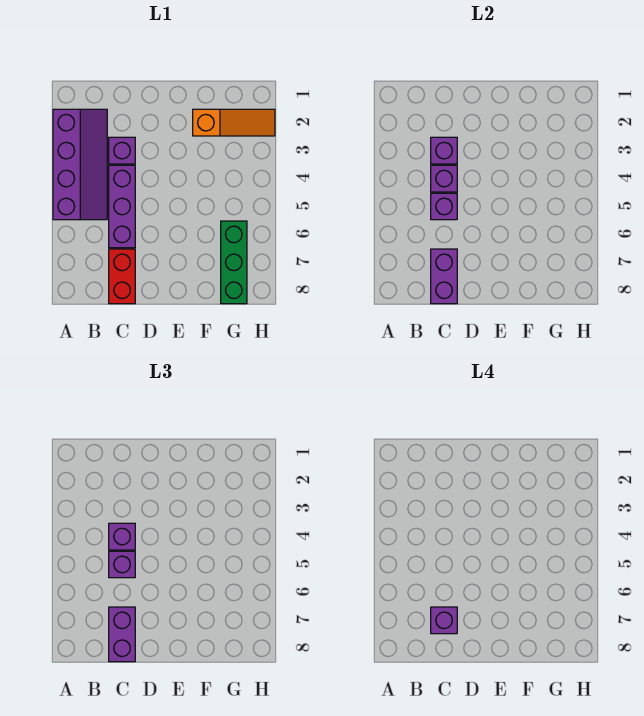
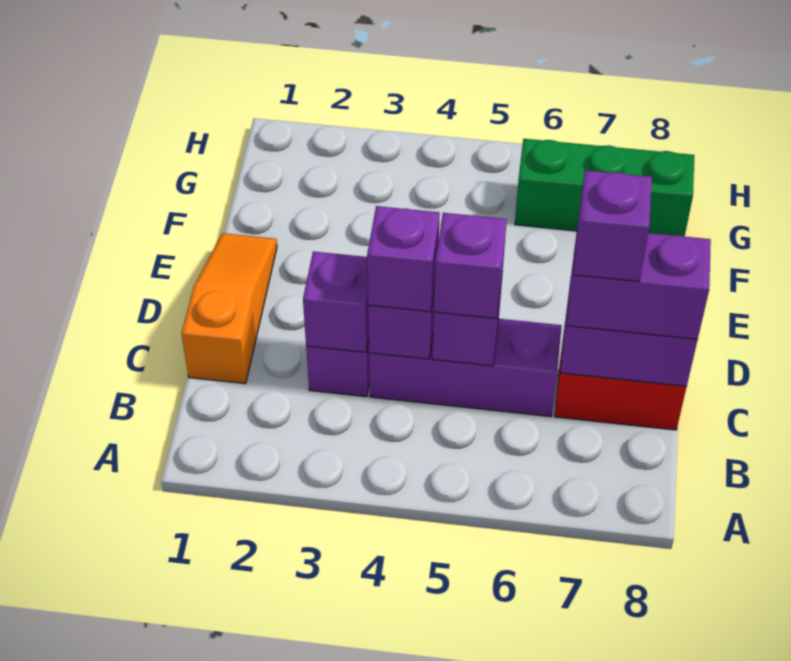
purple slope A2:B5 level 1 top A -> none
orange slope F2:H2 level 1 top F -> orange slope C1:E1 level 1 top C

